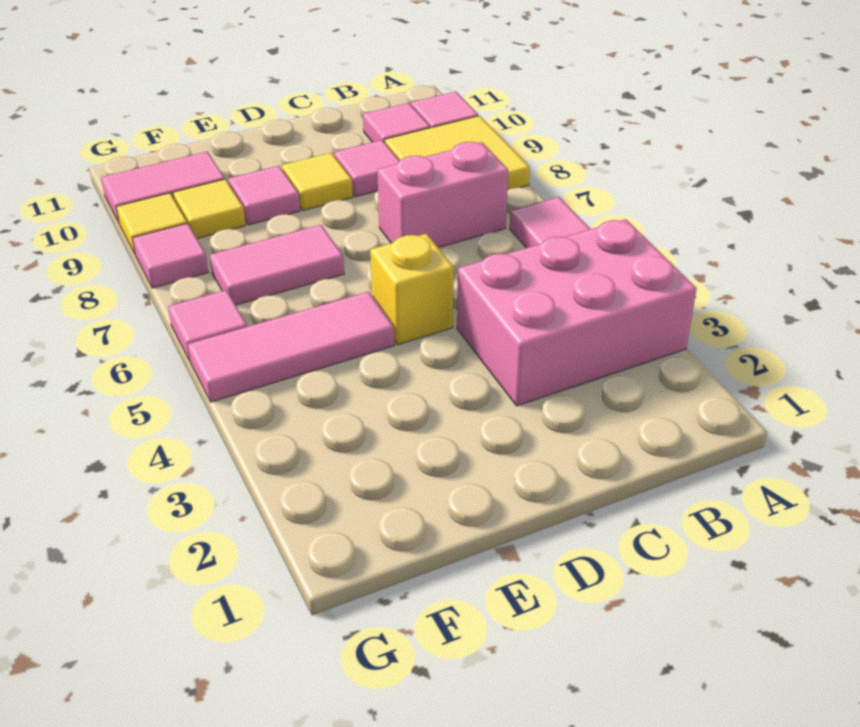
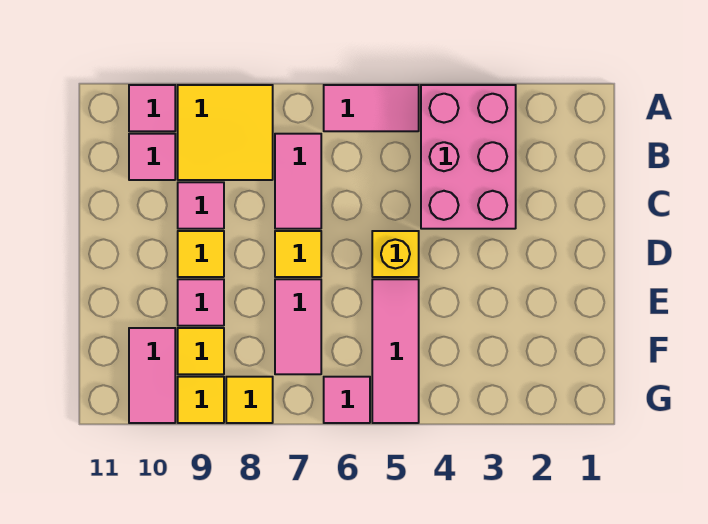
pink brick B7:C7 level 1 -> pink tile B7:C7 level 1
none -> yellow tile D7 level 1
pink tile G8 level 1 -> yellow tile G8 level 1

